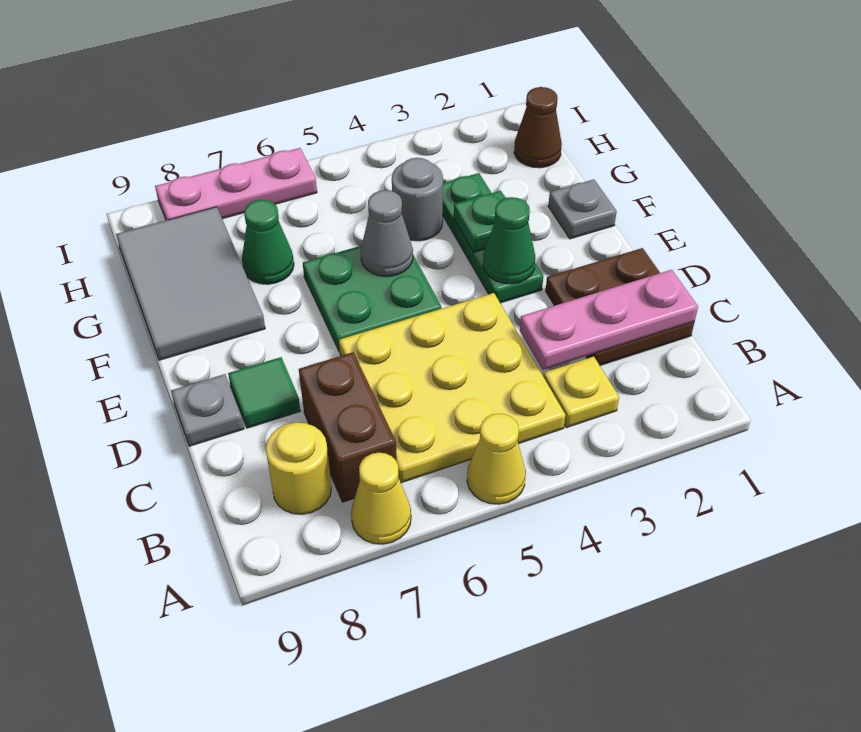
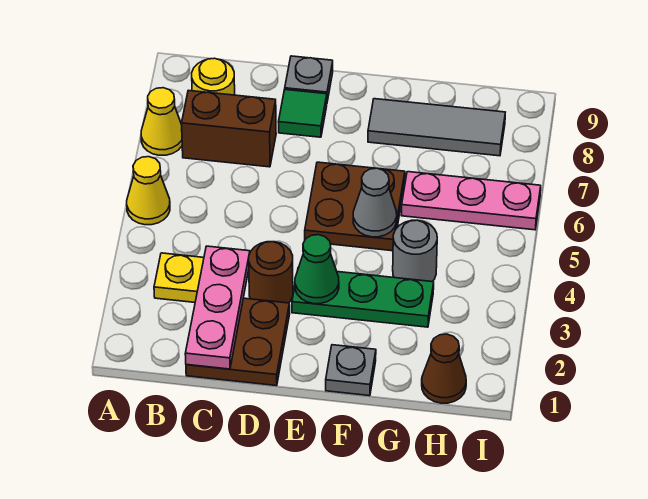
yellow plate B4:D6 level 1 -> none
none -> brown round brick D3 level 1
green plate E5:F6 level 1 -> brown plate E5:F6 level 1
green plate F3 level 2 -> none
grey tile F8:H9 level 1 -> grey tile F8:H8 level 1
green cone G7 level 1 -> none
pink plate I6:I8 level 1 -> pink plate G6:I6 level 1

